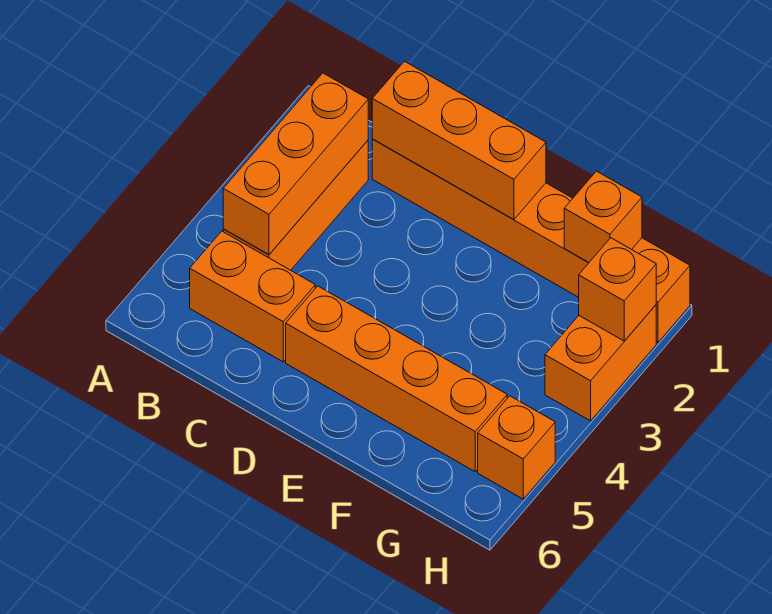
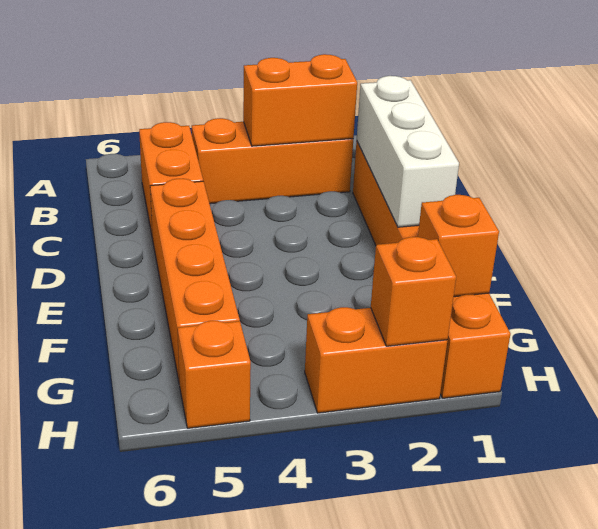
orange brick B2:B4 level 2 -> orange brick B2:B3 level 2
orange brick C1:E1 level 2 -> white brick C1:E1 level 2

